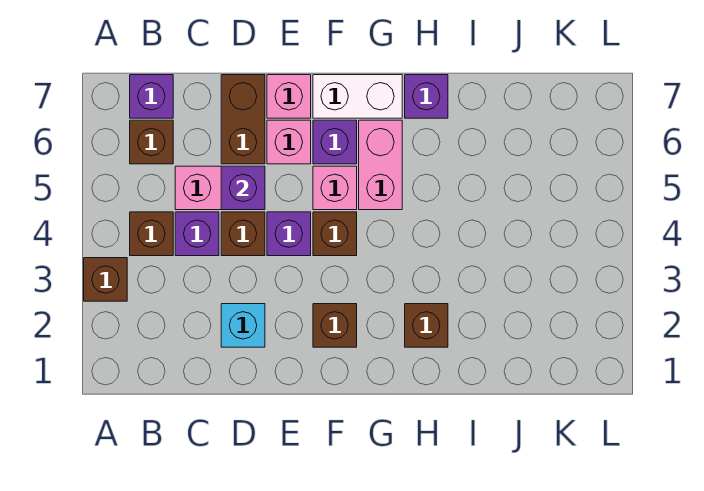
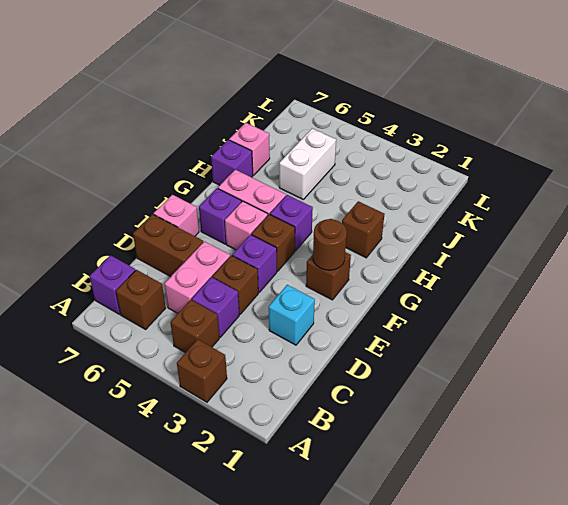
purple brick D5 level 2 -> purple brick G4 level 1
pink brick E6 level 1 -> pink brick I7 level 1
none -> brown round brick F2 level 2
white brick F7:G7 level 1 -> white brick I5:J5 level 1

